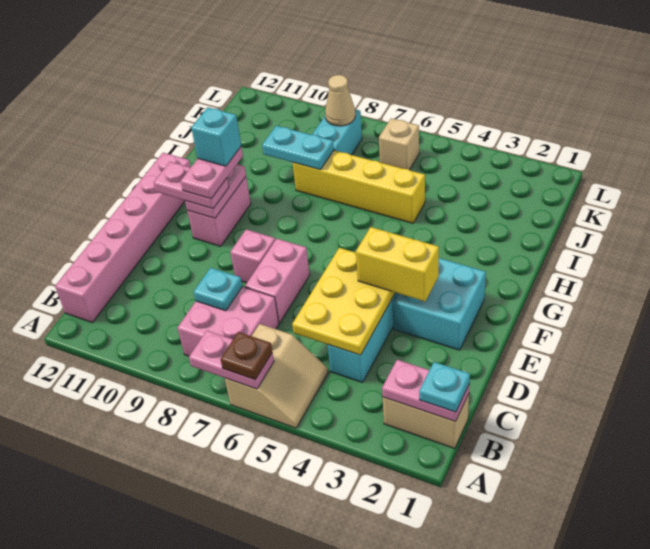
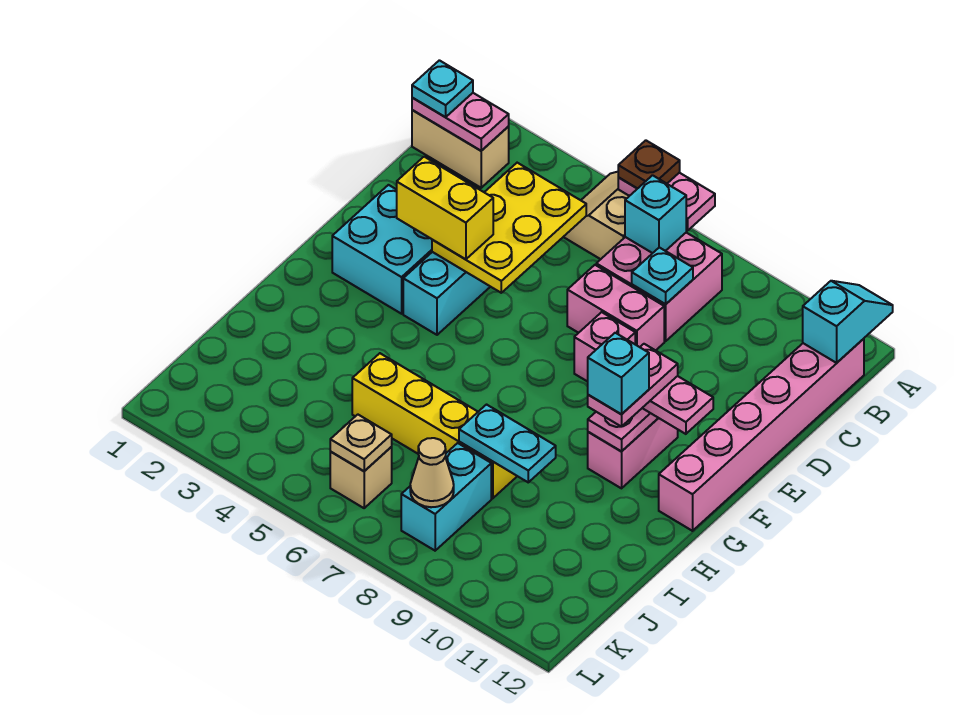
none -> cyan slope A12:B12 level 2 top B
none -> cyan brick B7 level 2
pink brick D7:E7 level 1 -> pink brick D7:D8 level 1
none -> tan plate K6 level 2

